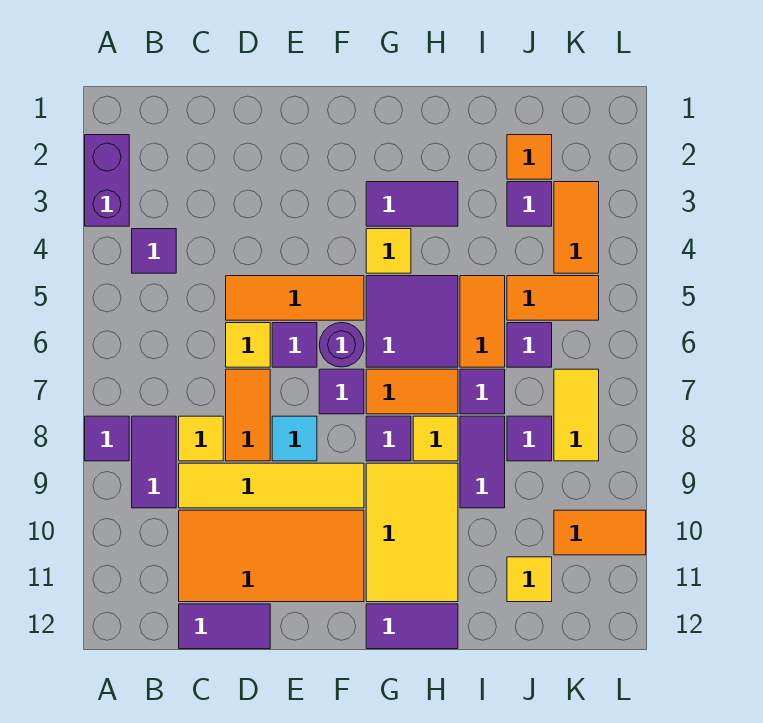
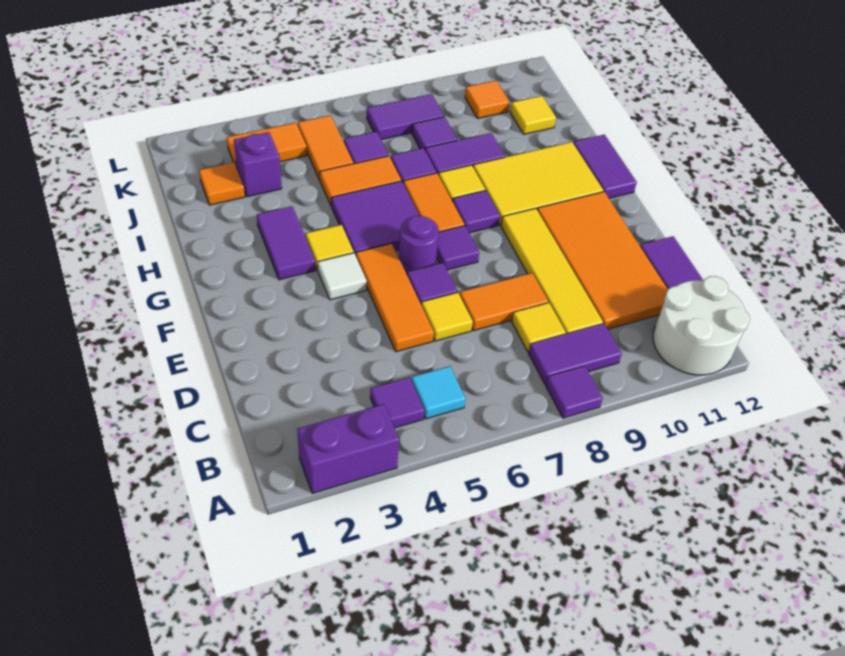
none -> white round brick A11:B12 level 1
cyan tile E8 level 1 -> cyan tile B5 level 1
none -> white tile F4 level 1
purple tile J3 level 1 -> purple brick J3 level 1
yellow tile K7:K8 level 1 -> purple tile K7:K8 level 1
orange tile K10:L10 level 1 -> orange tile K10 level 1

